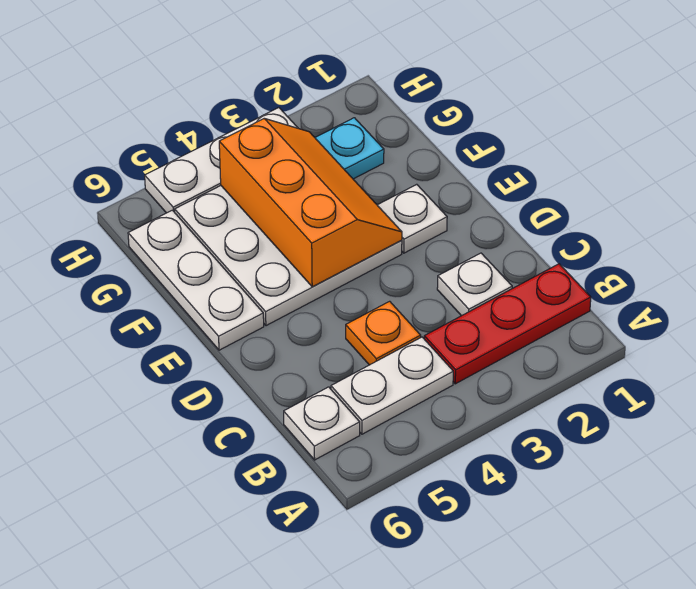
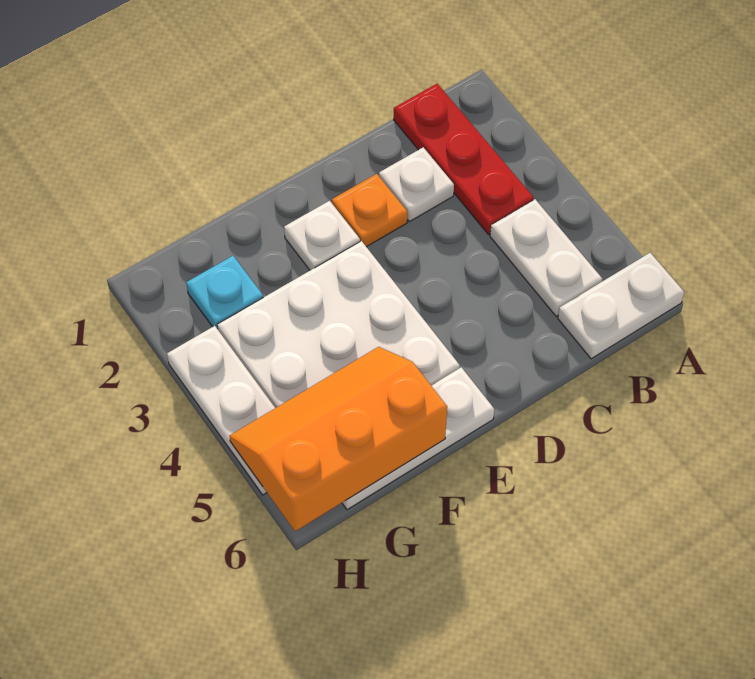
white plate B6 level 1 -> white plate A6:B6 level 1
orange plate C4 level 1 -> orange plate D2 level 1
orange slope E3:G4 level 2 top 4 -> orange slope F5:H6 level 2 top 6

